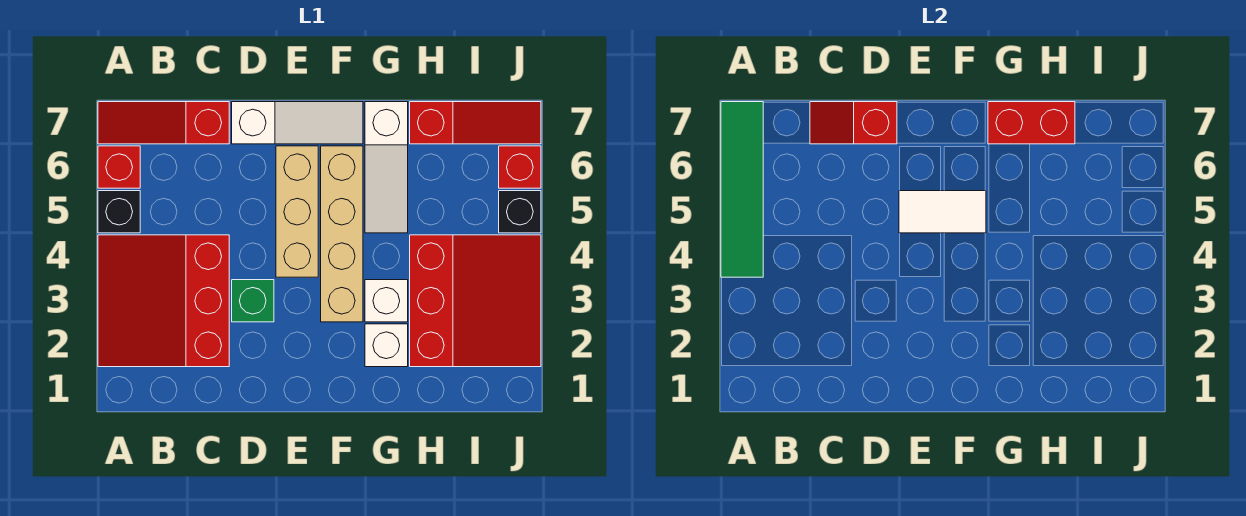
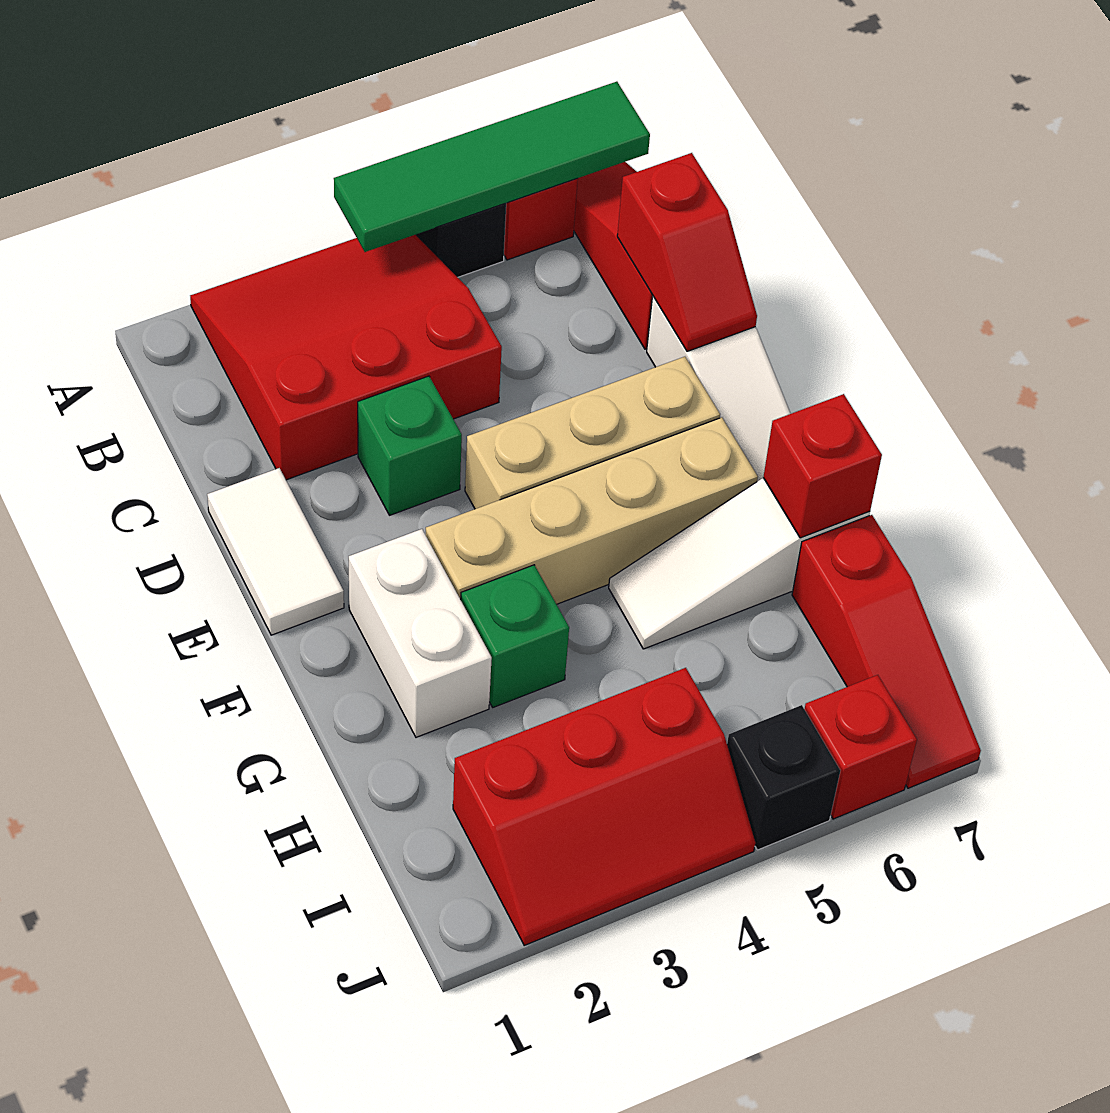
red slope C7:D7 level 2 top D -> red slope C7:D7 level 2 top C
white tile E5:F5 level 2 -> white tile D1:E1 level 1
white brick G2 level 1 -> white brick F2:G2 level 1
white brick G3 level 1 -> green brick G3 level 1
red brick G7:H7 level 2 -> red brick G7 level 2
red slope H2:J4 level 1 top H -> red slope I2:J4 level 1 top I

